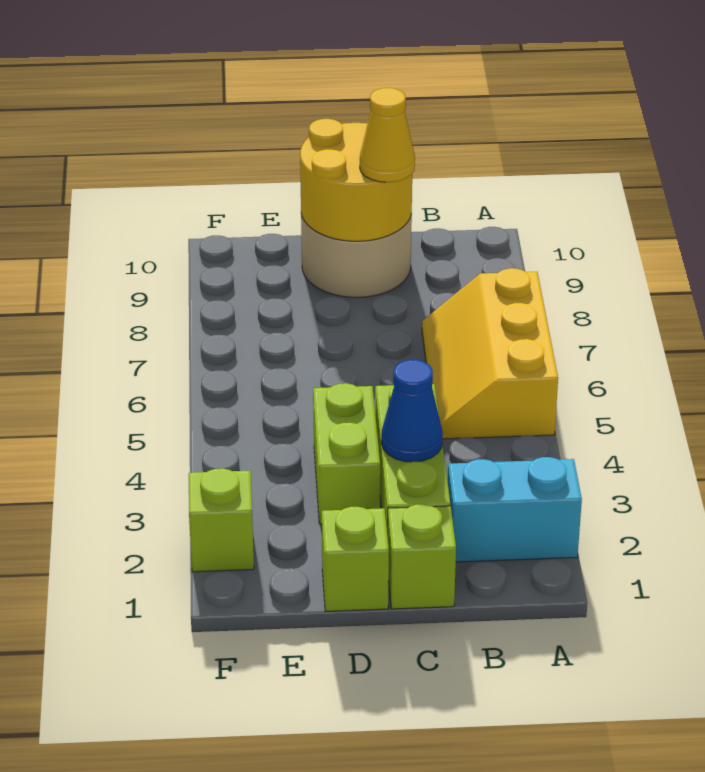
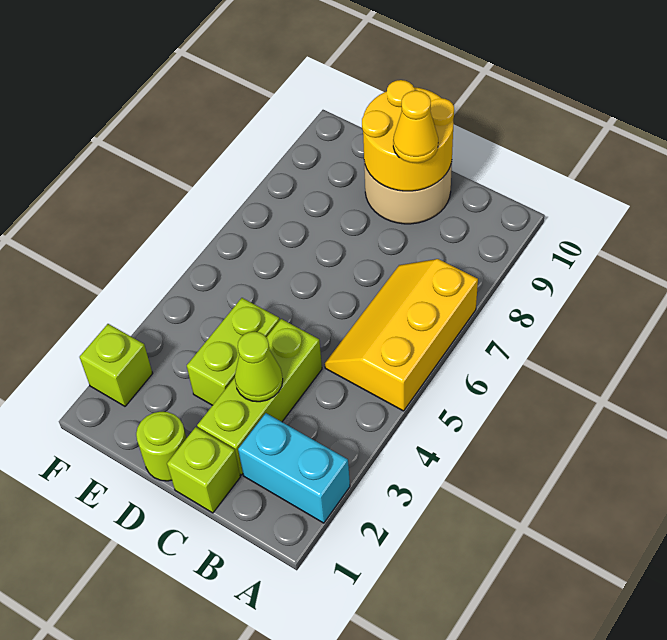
blue cone C3 level 2 -> lime cone C3 level 2
lime brick D1 level 1 -> lime round brick D1 level 1

